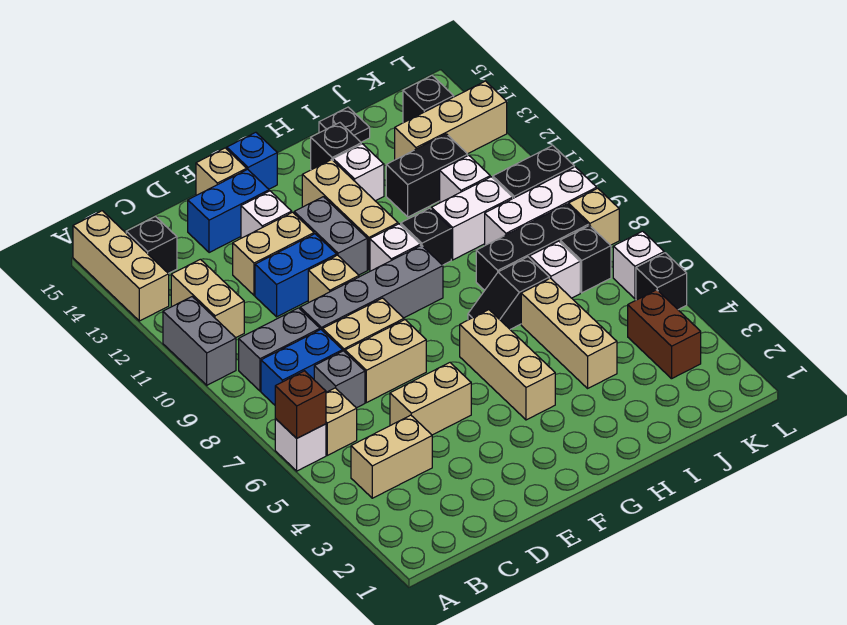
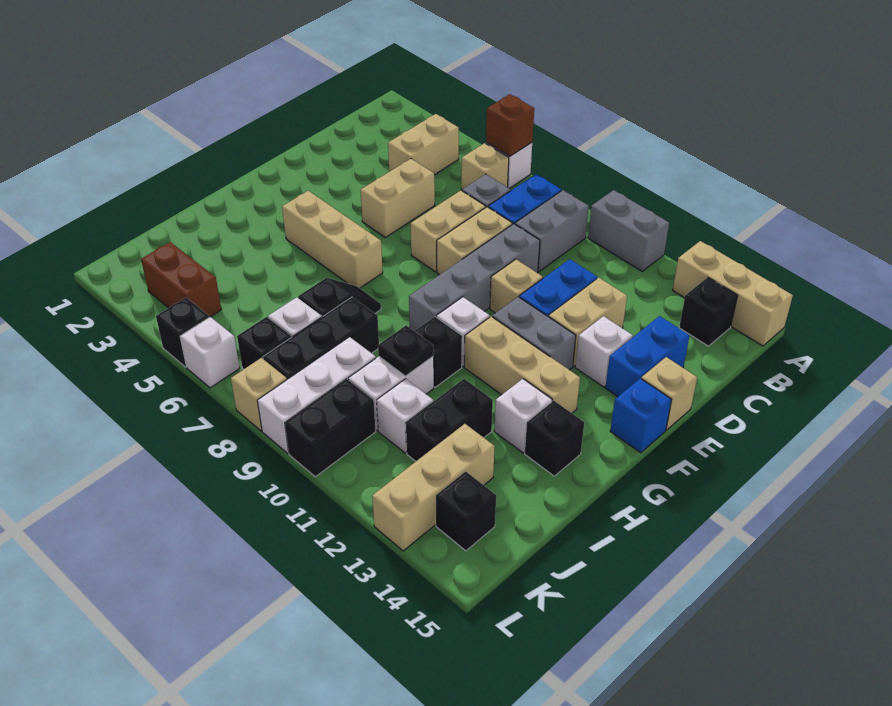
tan brick B11:B12 level 1 -> none
tan brick I4:I6 level 1 -> none
black plate I15 level 1 -> black plate I10 level 2

